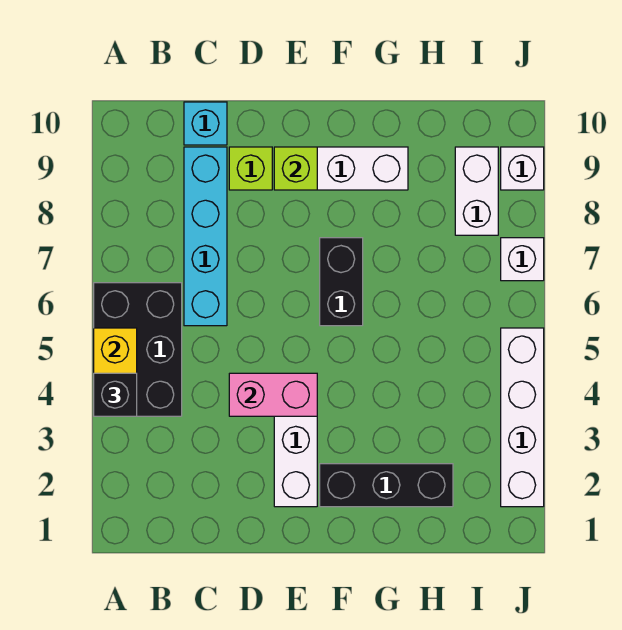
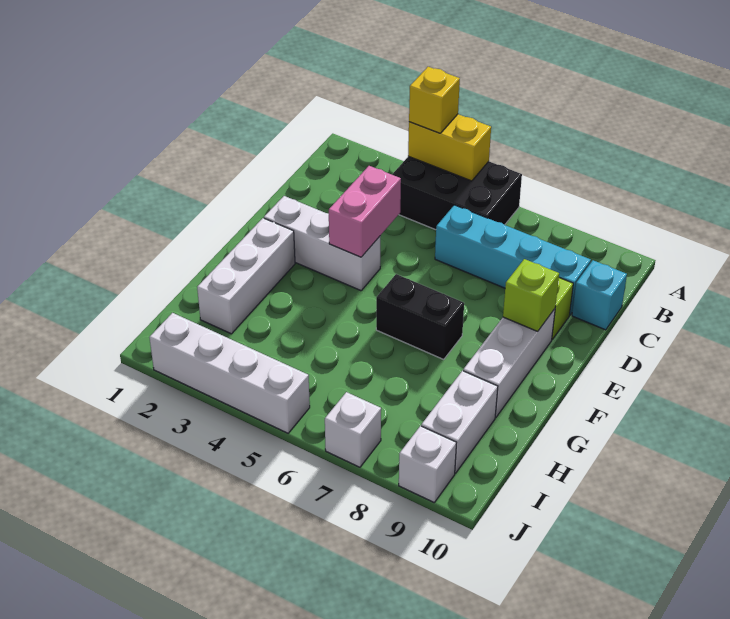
black brick A4 level 3 -> yellow brick A4 level 3
black brick F2:H2 level 1 -> white brick F2:H2 level 1
white brick I8:I9 level 1 -> white brick H9:I9 level 1

